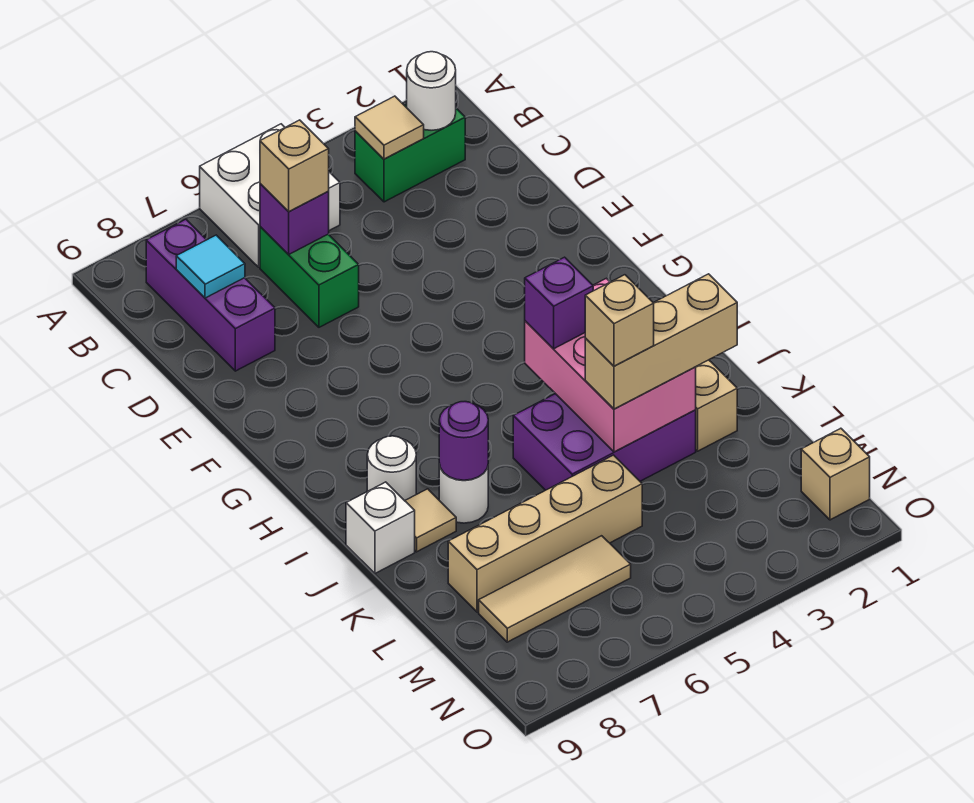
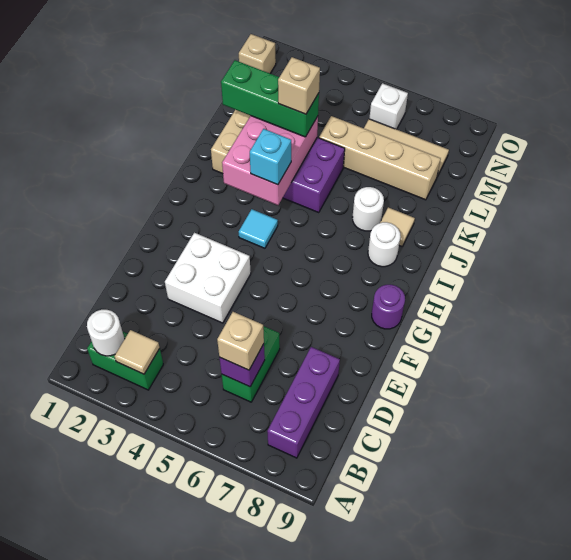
white brick A5:B6 level 1 -> white brick E3:F4 level 1
cyan tile C8 level 2 -> cyan tile H4 level 1
purple brick I4 level 3 -> cyan brick I4 level 3
purple round brick J7 level 2 -> purple round brick G9 level 1
white brick J9 level 1 -> white brick N6 level 1
tan brick K2:K4 level 3 -> green brick K2:K4 level 3

